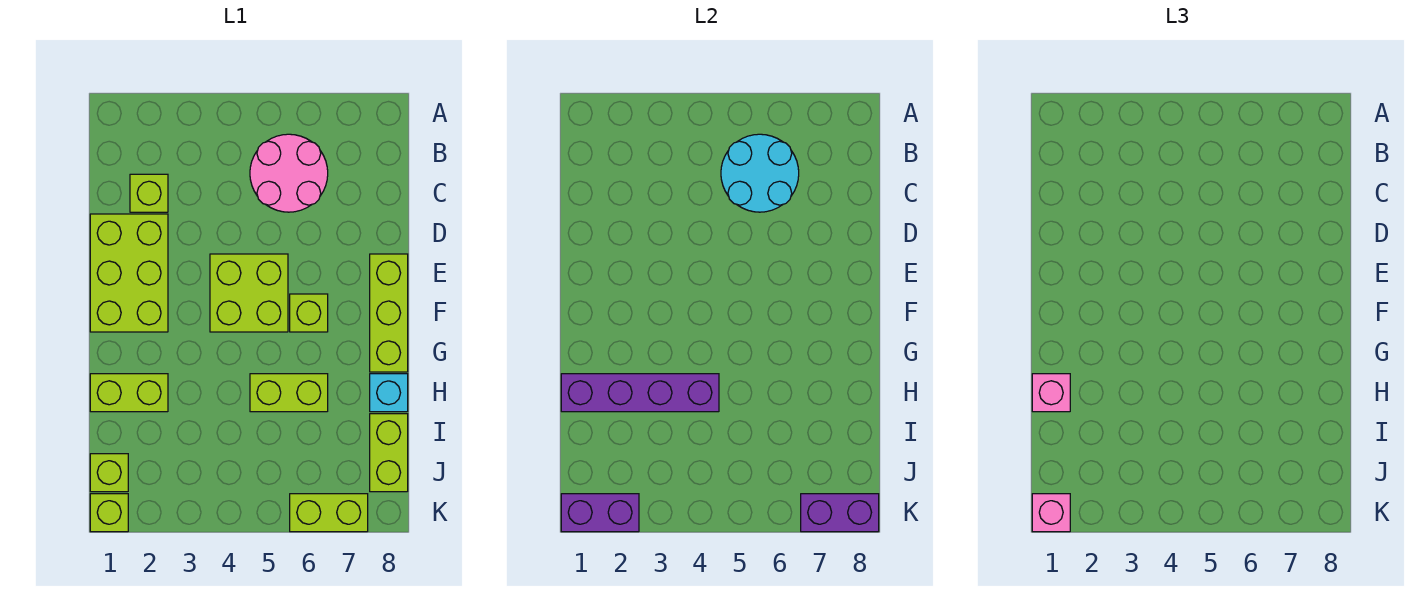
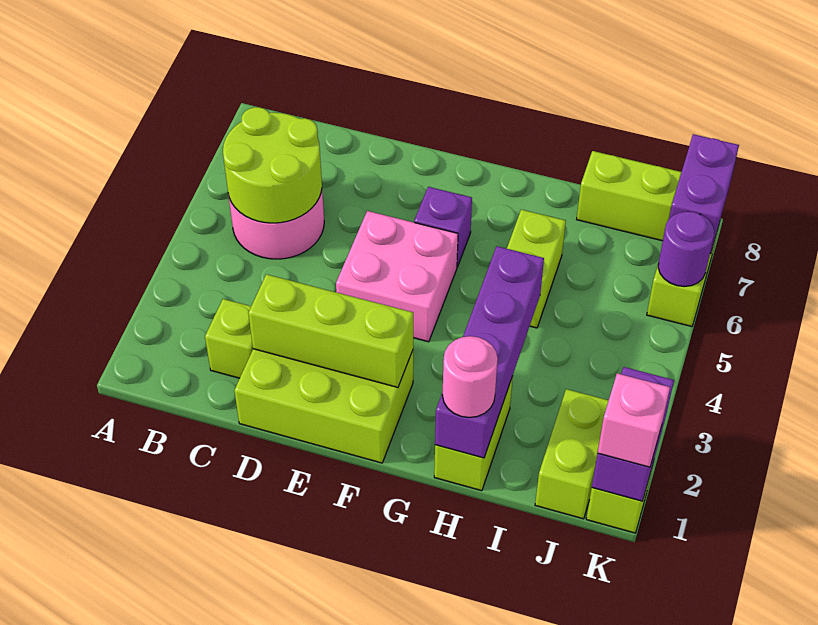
cyan round brick B5:C6 level 2 -> lime round brick B5:C6 level 2
lime brick E4:F5 level 1 -> pink brick E4:F5 level 1
lime brick E8:G8 level 1 -> lime brick D2:F2 level 2
lime brick F6 level 1 -> purple brick F6 level 1
pink brick H1 level 3 -> pink round brick H1 level 3
cyan brick H8 level 1 -> none
lime brick J1 level 1 -> lime brick J1:J2 level 1
none -> purple round brick K6 level 2

